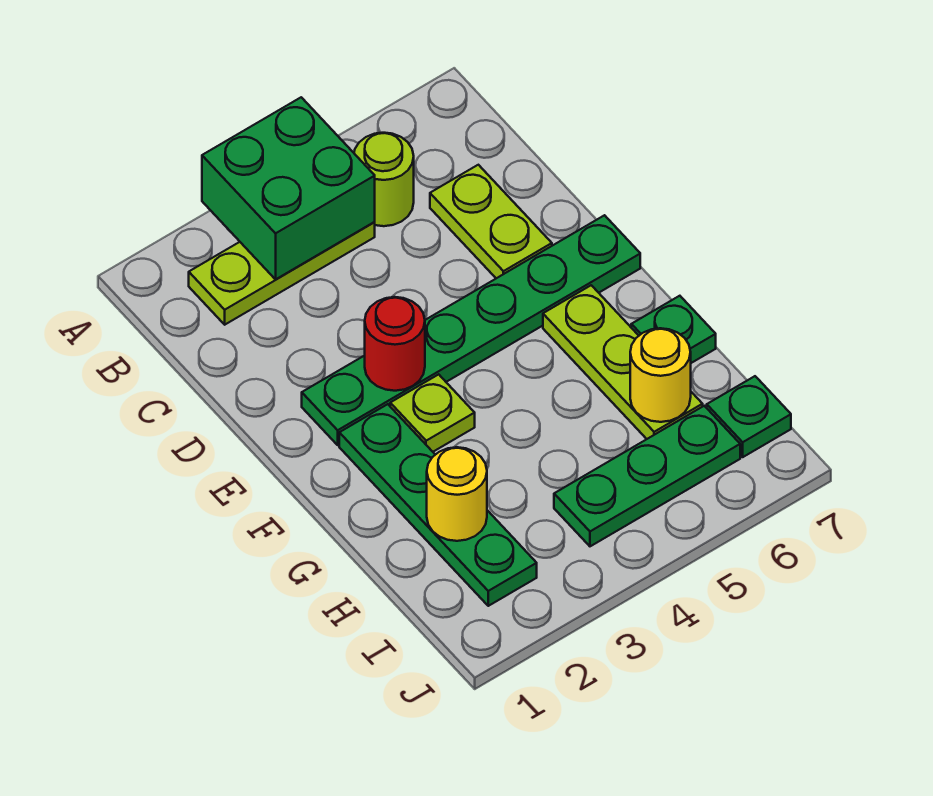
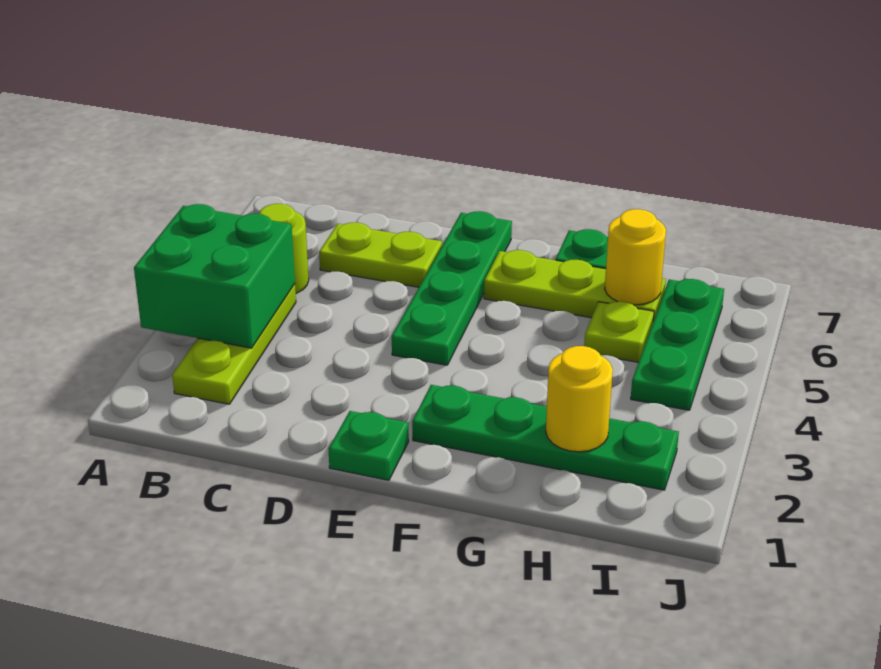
green plate E2:E7 level 1 -> green plate E4:E7 level 1
red round brick E3 level 2 -> none
lime plate F3 level 1 -> lime plate H5 level 1
green plate I7 level 1 -> green plate E1 level 1

